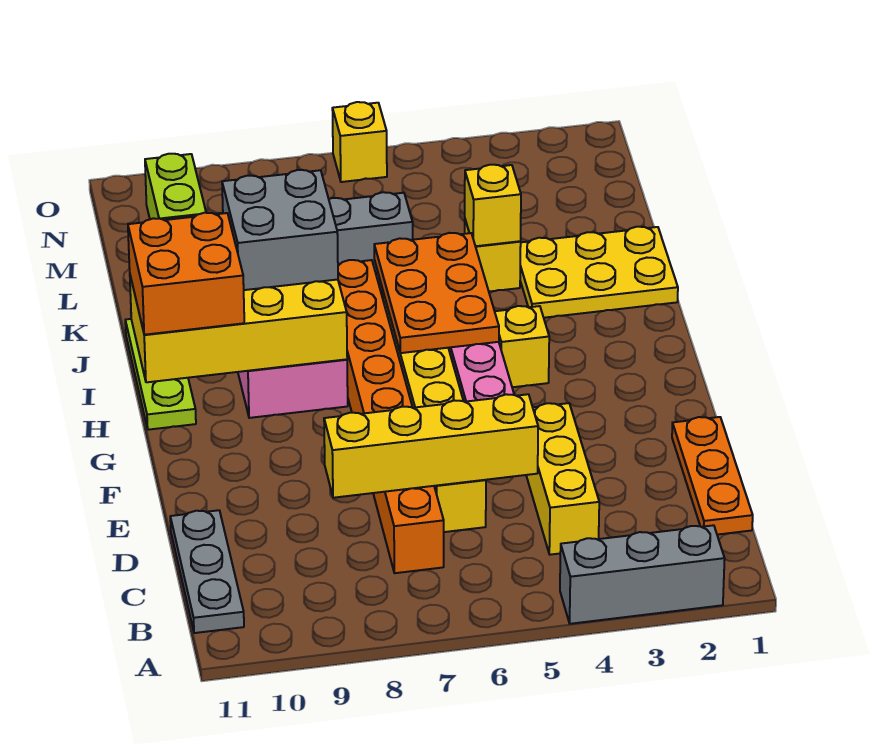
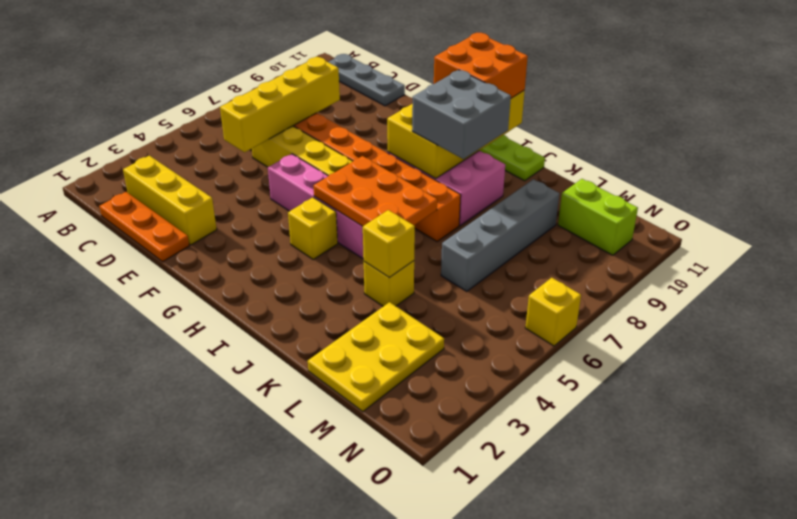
grey brick A2:A4 level 1 -> none
yellow brick C4:E4 level 1 -> yellow brick C2:E2 level 1
yellow plate J1:K3 level 1 -> yellow plate L1:M3 level 1

